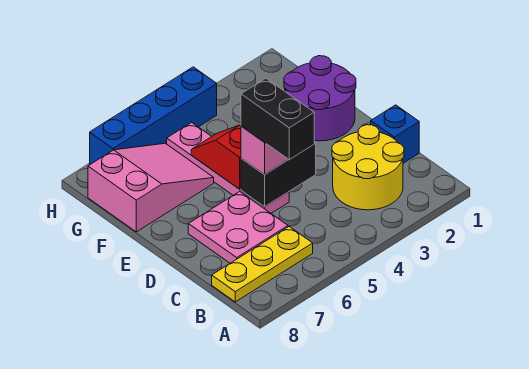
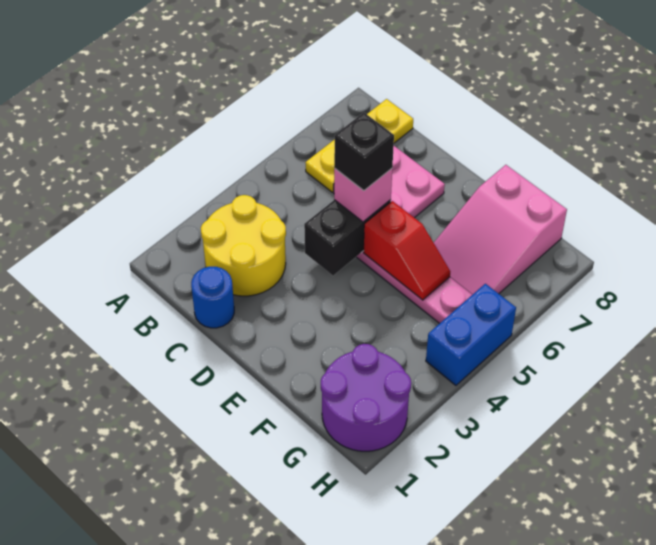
blue brick C1 level 1 -> blue round brick C1 level 1
black brick C5:D5 level 4 -> black brick D5 level 4
purple round brick E1:F2 level 1 -> purple round brick G1:H2 level 1
blue brick H4:H7 level 1 -> blue brick H4:H5 level 1

